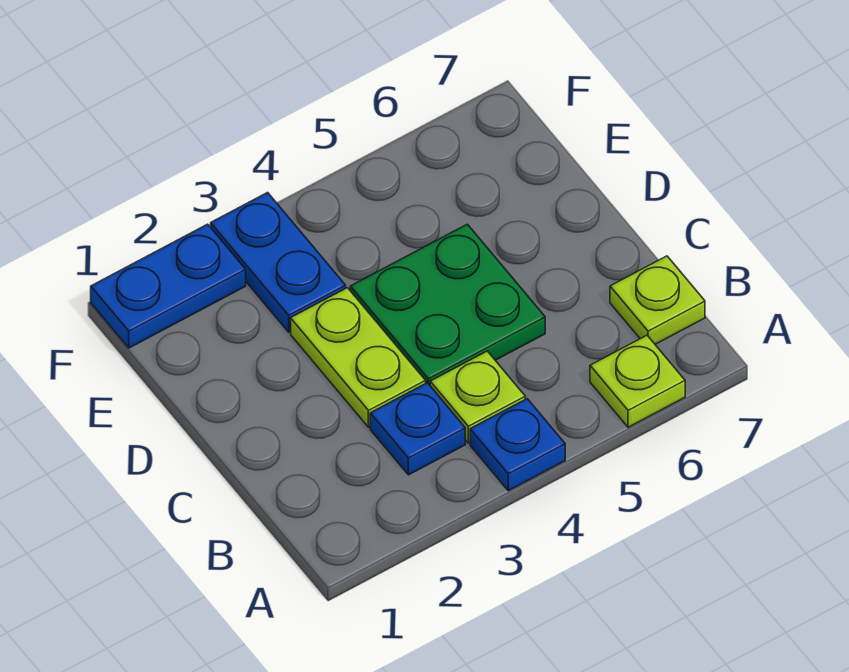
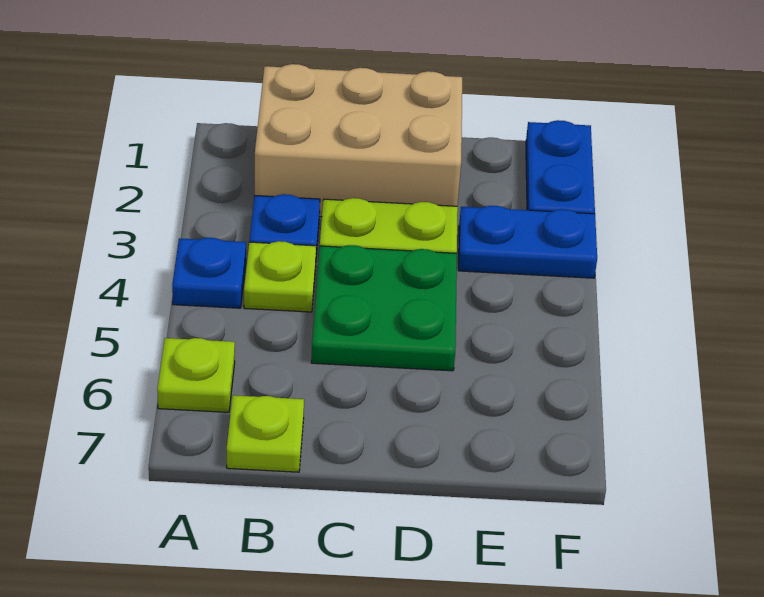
none -> tan brick B1:D2 level 1

